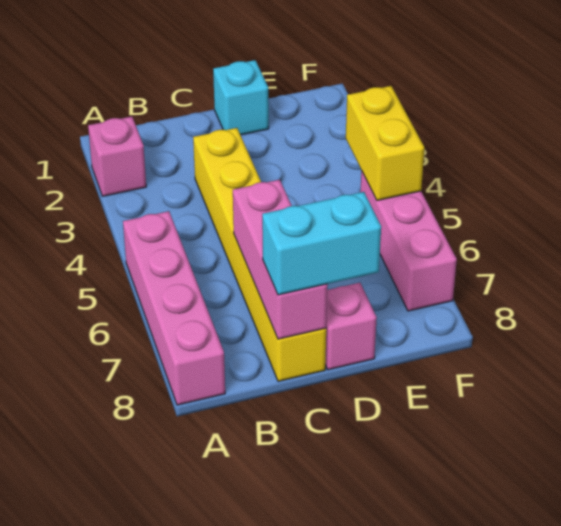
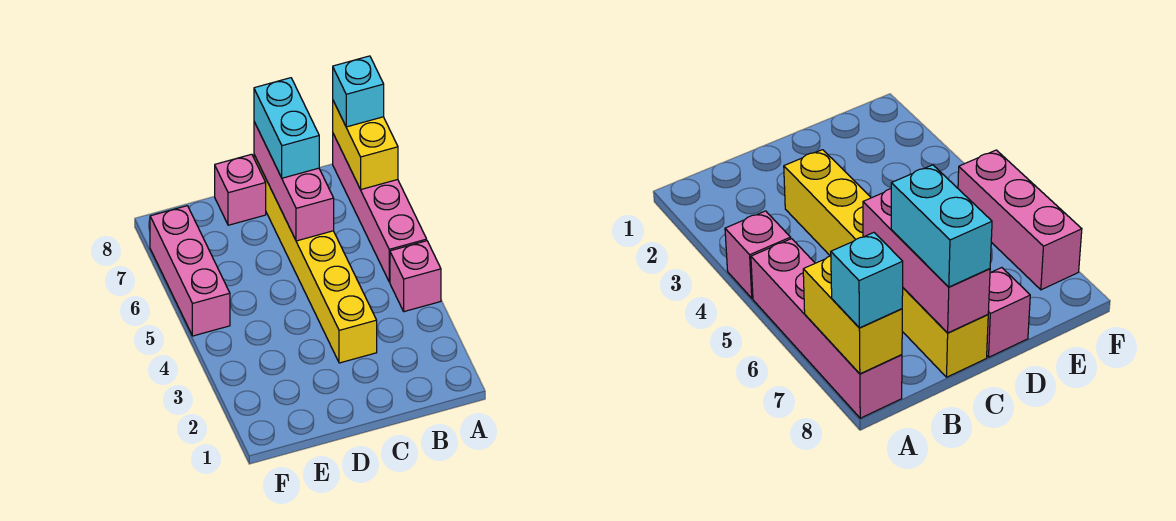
pink brick A2 level 1 -> pink brick A4 level 1
cyan brick C8:D8 level 3 -> cyan brick C7:C8 level 3
cyan brick D1 level 1 -> cyan brick A8 level 3
yellow brick F4:F5 level 2 -> yellow brick A7:A8 level 2

